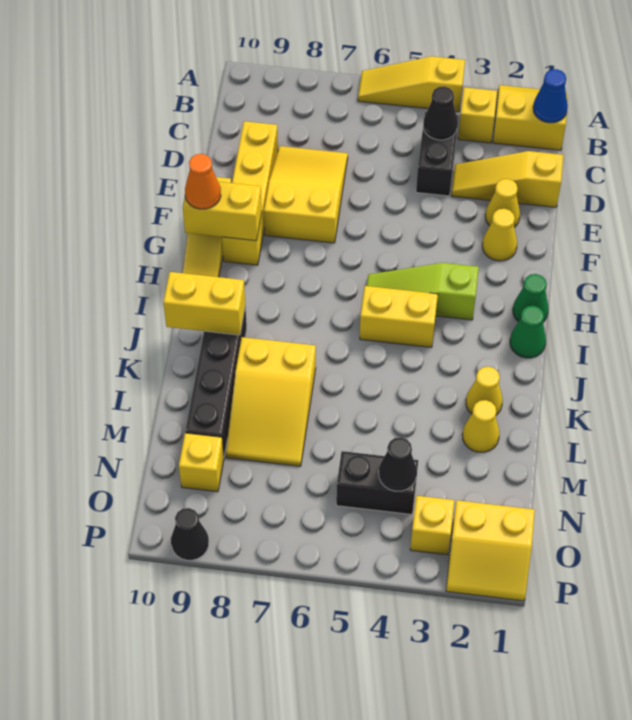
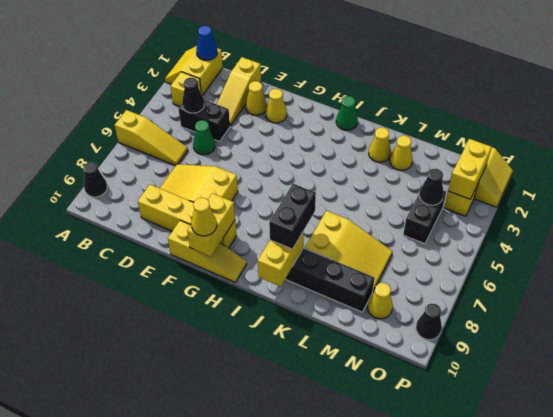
yellow slope A4:A6 level 1 top 4 -> yellow slope A6:C6 level 1 top A
none -> black cone A9 level 1
orange cone G10 level 3 -> yellow cone G10 level 3
green cone H1 level 1 -> green cone D5 level 1
lime slope H3:H5 level 1 top 3 -> none
yellow brick I4:I5 level 1 -> yellow brick O2:O3 level 2
none -> black brick J8:J9 level 3
yellow brick N9 level 1 -> yellow cone N9 level 1

